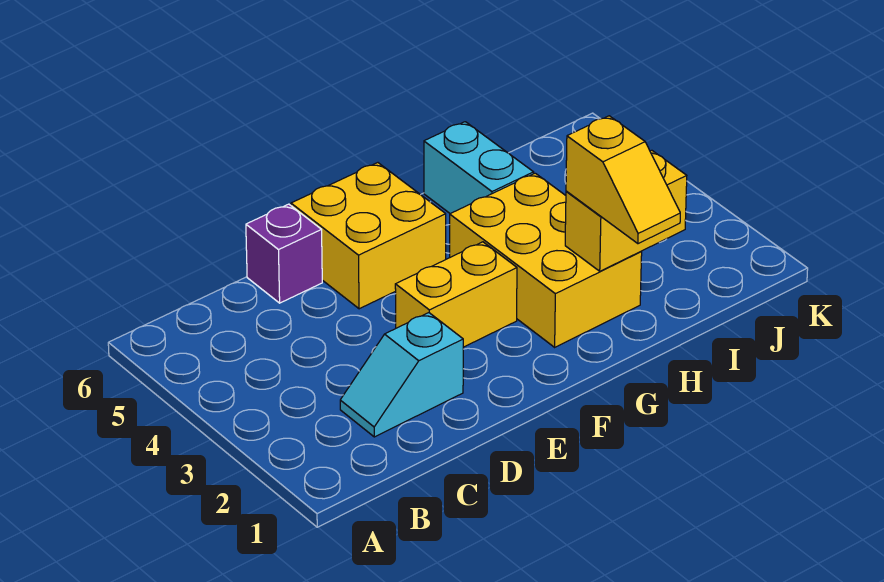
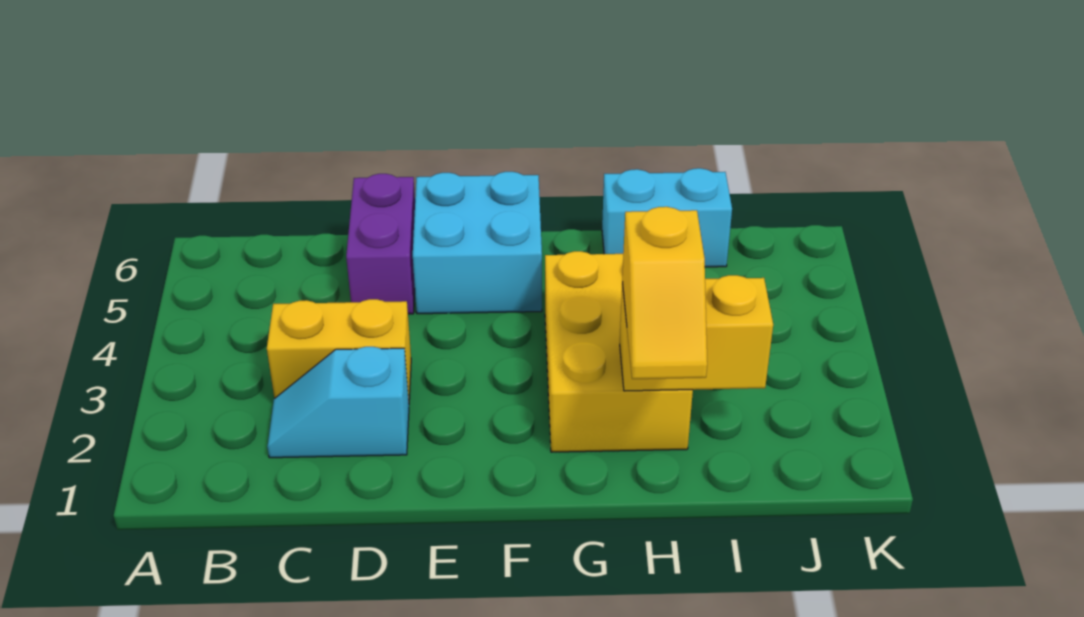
purple brick D6 level 1 -> purple brick D5:D6 level 1
yellow brick E3:F3 level 1 -> yellow brick C3:D3 level 1
yellow brick E5:F6 level 1 -> cyan brick E5:F6 level 1
cyan brick H5:H6 level 1 -> cyan brick H6:I6 level 1

